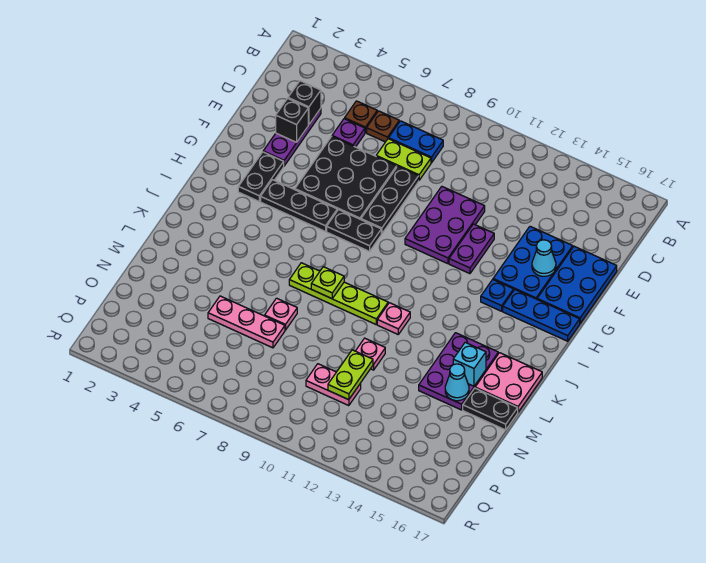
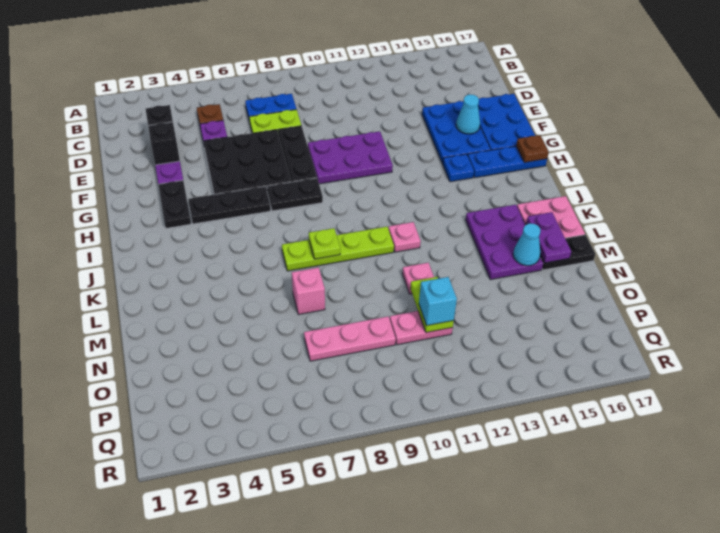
brown plate C6 level 1 -> brown plate H17 level 2
purple plate E10:G11 level 1 -> purple plate F9:G11 level 1
purple plate F12:G12 level 1 -> purple plate L16:M16 level 2
cyan brick L15 level 2 -> cyan brick O11 level 3
pink plate M7 level 1 -> pink brick M7 level 1
pink plate N5:N7 level 1 -> pink plate O7:O9 level 1

